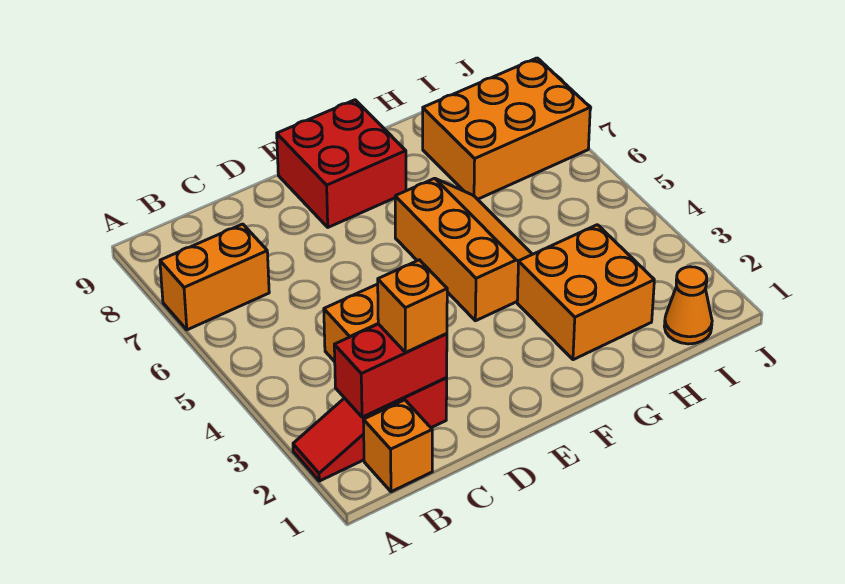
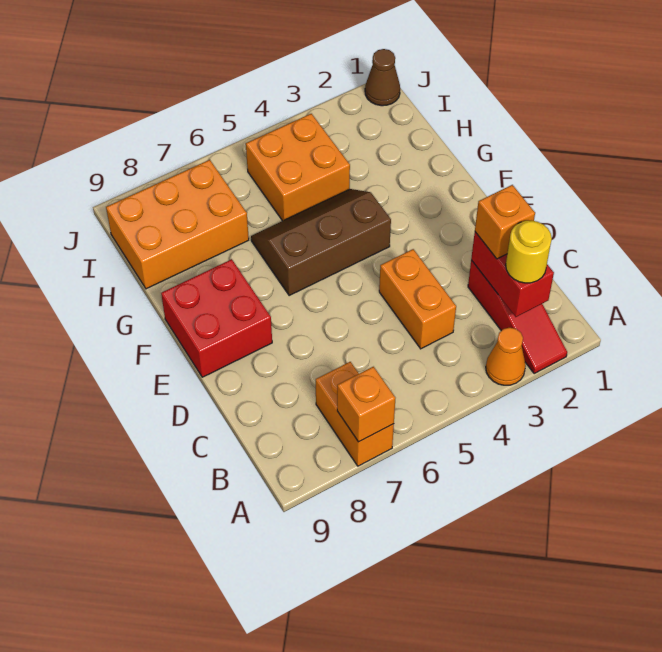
orange brick B1 level 1 -> orange brick A7 level 2
none -> yellow round brick B2 level 3
orange slope F4:G6 level 1 top F -> brown slope F4:G6 level 1 top F
orange brick G2:H3 level 1 -> orange brick H4:I5 level 1
orange brick H7:J8 level 1 -> orange brick H7:I9 level 1
orange cone I1 level 1 -> orange cone A3 level 1
none -> brown cone J1 level 1

